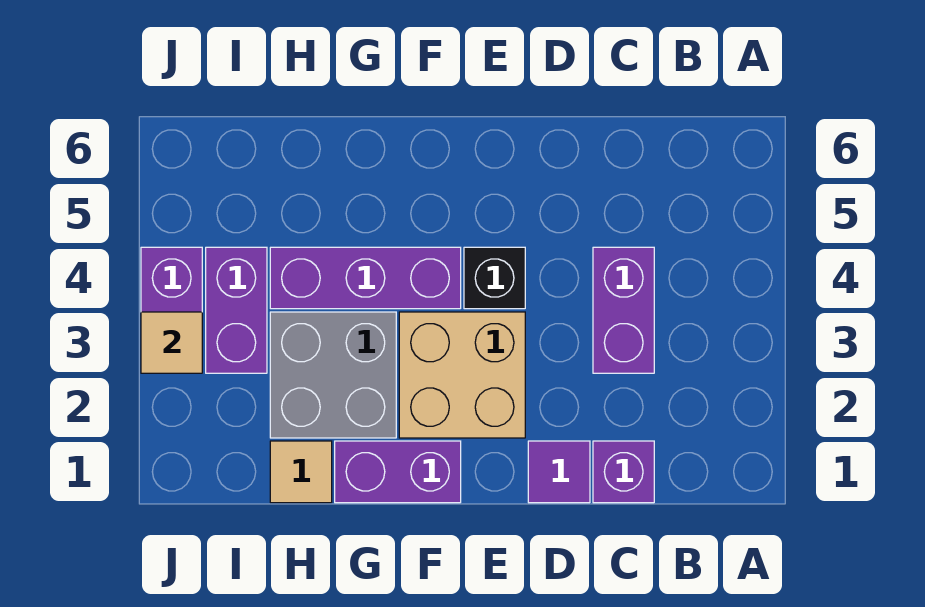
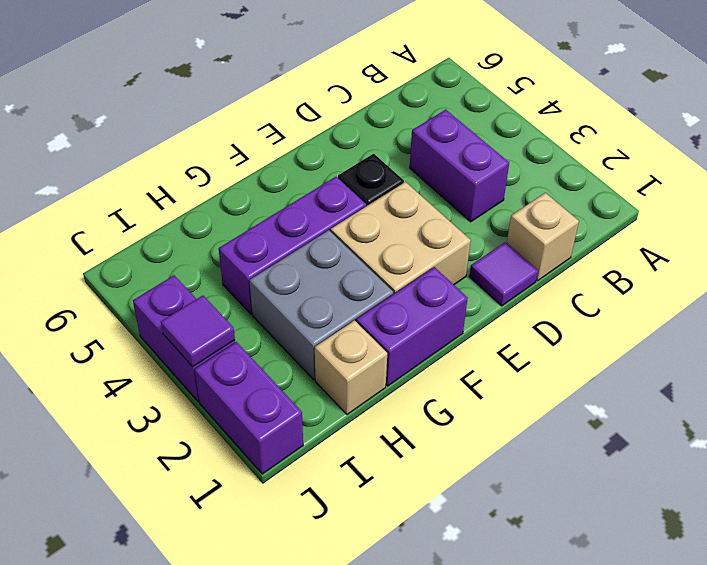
purple brick C1 level 1 -> tan brick C1 level 1
tan tile H1 level 1 -> tan brick H1 level 1
purple brick I3:I4 level 1 -> purple brick J1:J2 level 1
tan tile J3 level 2 -> purple tile J3 level 2

